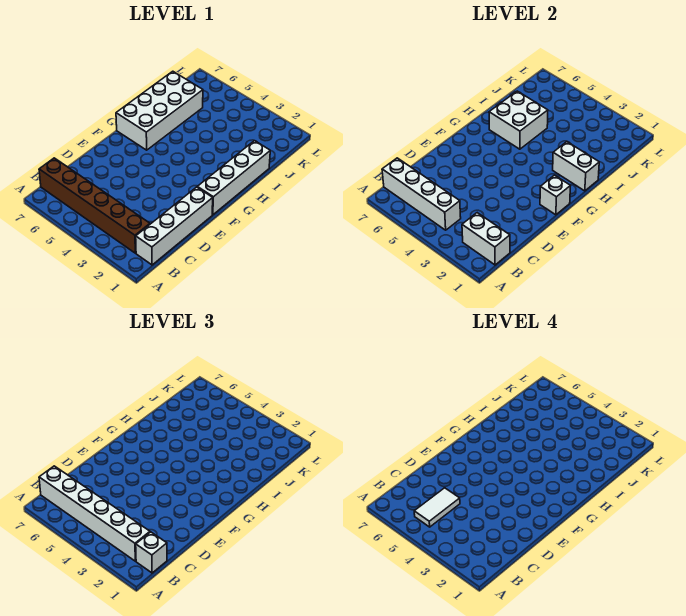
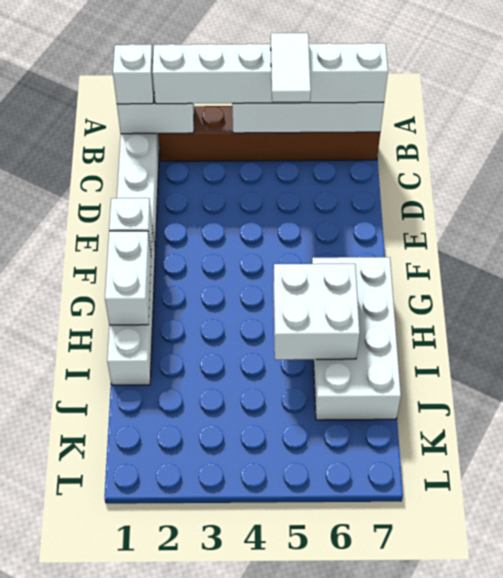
white brick H1:H2 level 2 -> white brick G1:H1 level 2

